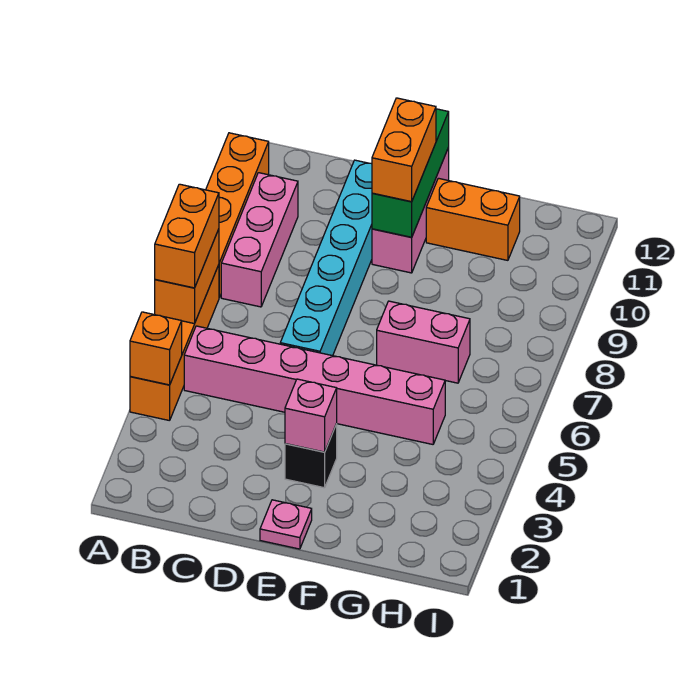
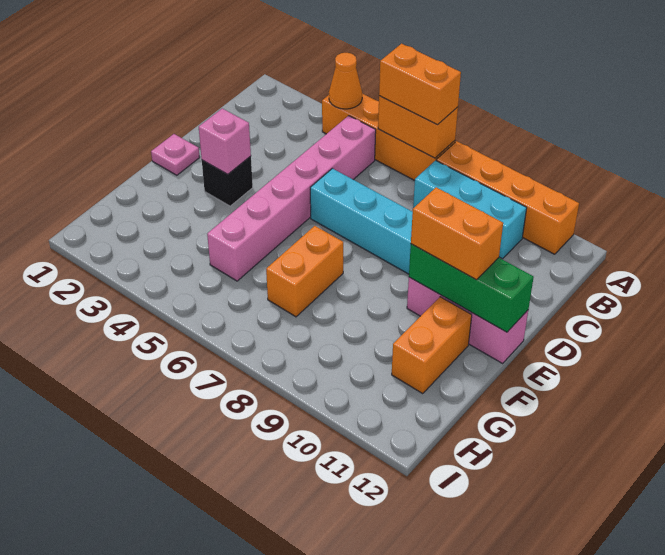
orange brick A4 level 2 -> orange cone A4 level 2
pink brick B8:B10 level 1 -> cyan brick B8:B10 level 1
pink brick F7:G7 level 1 -> orange brick F7:G7 level 1

